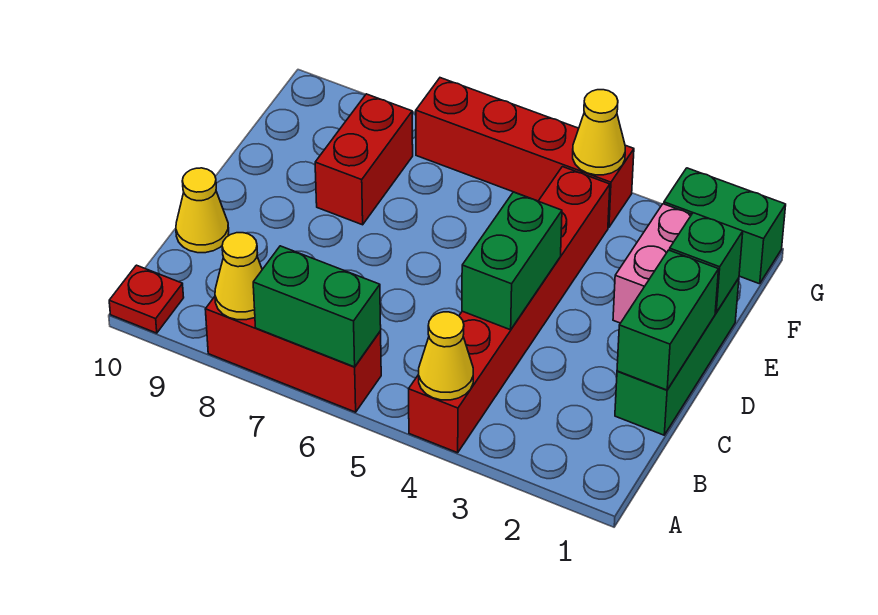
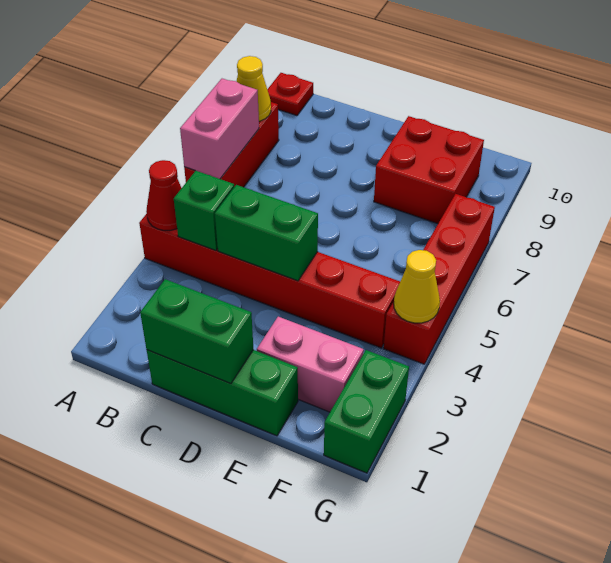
yellow cone A4 level 2 -> red cone A4 level 2
green brick A6:A7 level 2 -> pink brick A6:A7 level 2
yellow cone C10 level 1 -> none
green brick E1 level 2 -> green brick B4 level 2
red brick E8:F8 level 1 -> red brick E8:F9 level 1

